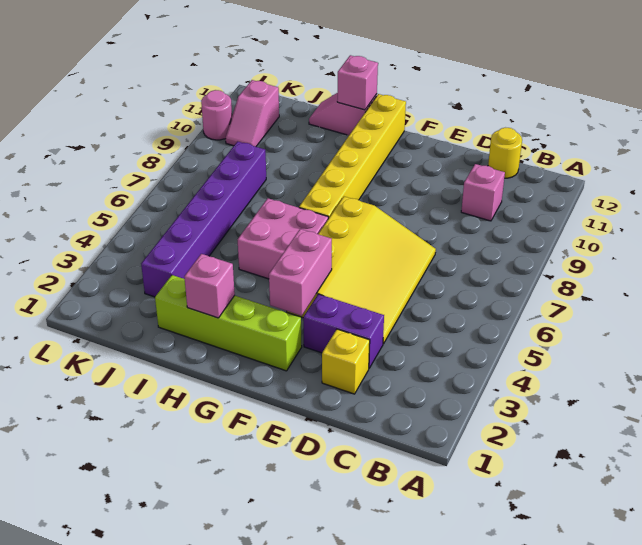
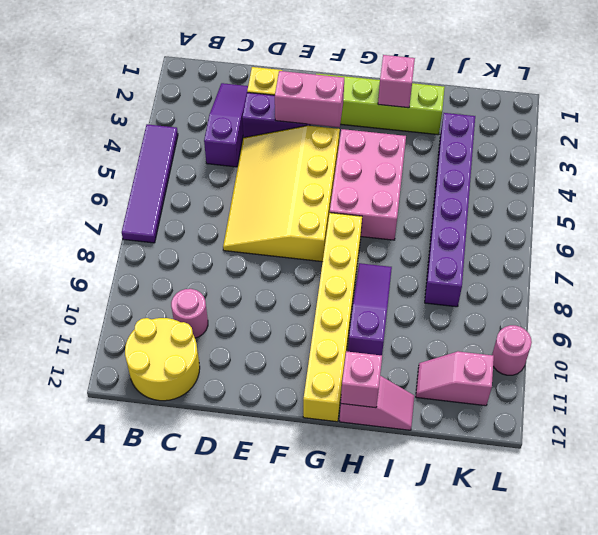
none -> purple tile A4:A7 level 1
none -> purple slope C2:C4 level 1 top 4
pink brick C10 level 1 -> pink round brick C10 level 1
yellow round brick C12 level 1 -> yellow round brick B11:C12 level 1
pink brick F3:F4 level 2 -> pink brick E3:F3 level 2
pink brick G5:H6 level 1 -> pink brick G4:H6 level 1
none -> purple slope H8:H10 level 1 top 10
pink slope K10:K11 level 1 top 11 -> pink slope J11:K11 level 1 top K

